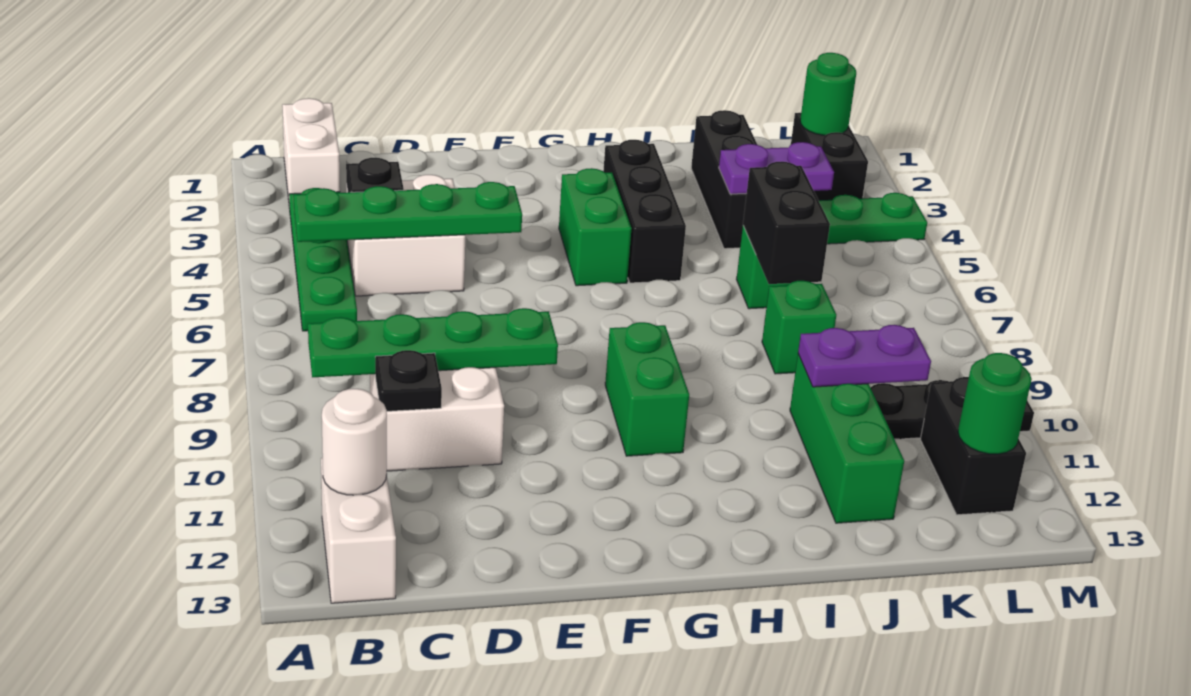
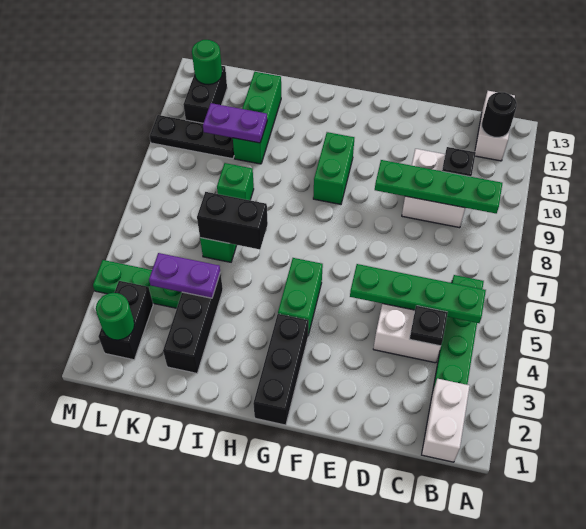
white round brick B12 level 2 -> black round brick B12 level 2
black brick H3:H5 level 1 -> black brick G1:G3 level 1
black brick J6:J7 level 2 -> black brick I6:J6 level 2

